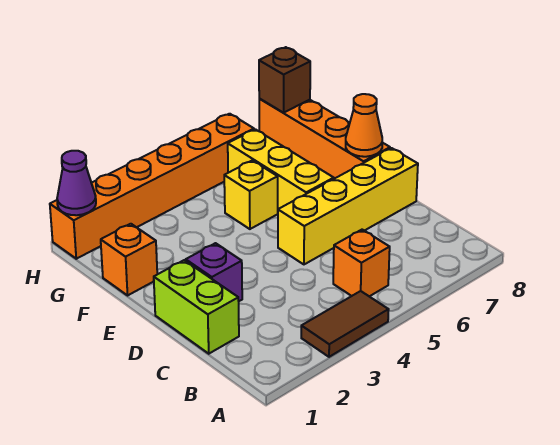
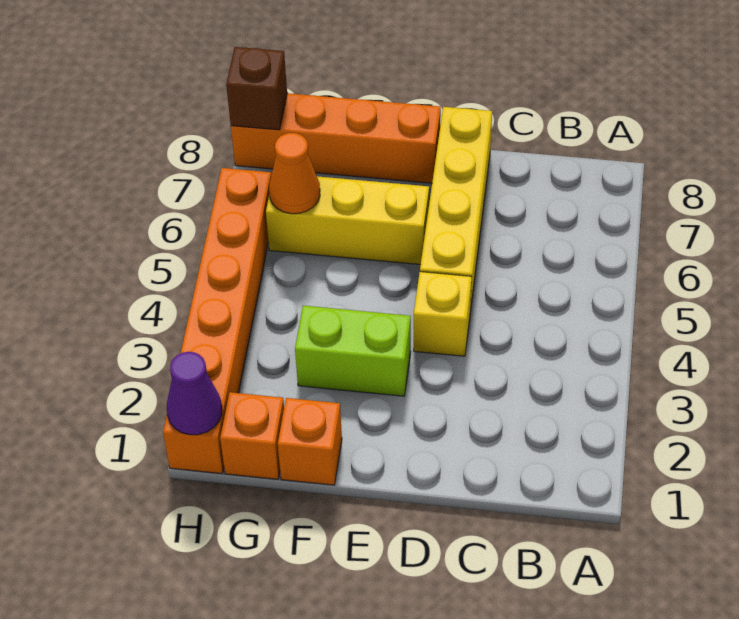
brown tile A3:A4 level 1 -> none
orange brick B5 level 1 -> orange brick G1 level 1
lime brick C1:D1 level 1 -> lime brick E3:F3 level 1
purple brick D2 level 1 -> none
orange cone E8 level 2 -> orange cone G6 level 2
yellow brick F5 level 1 -> yellow brick D4 level 1

